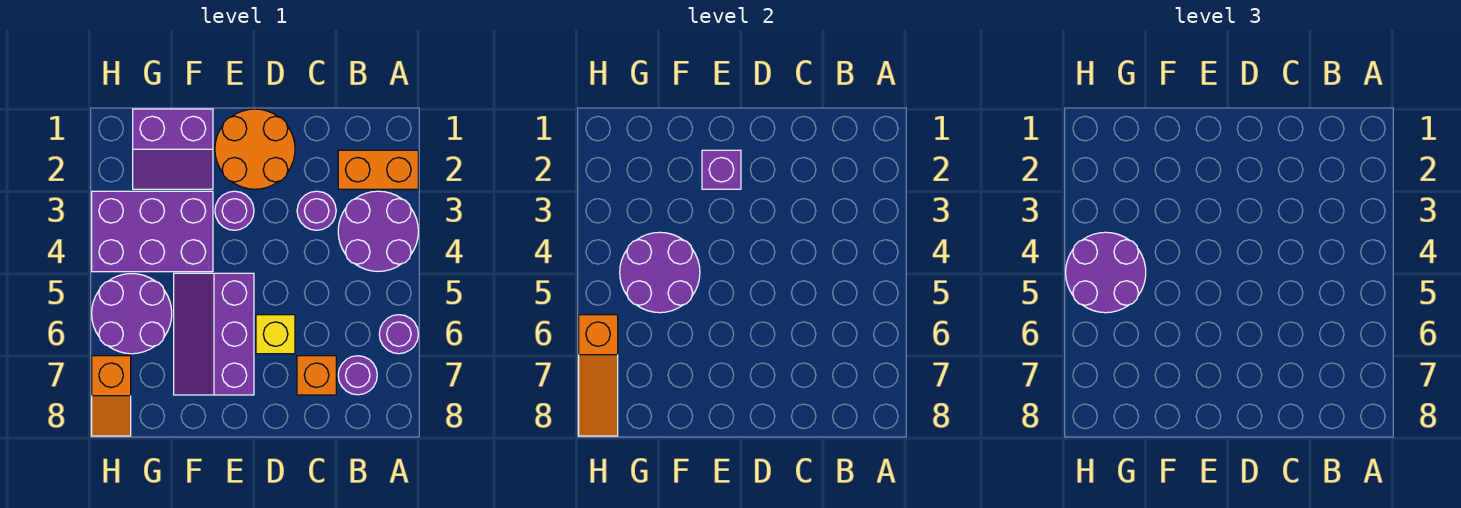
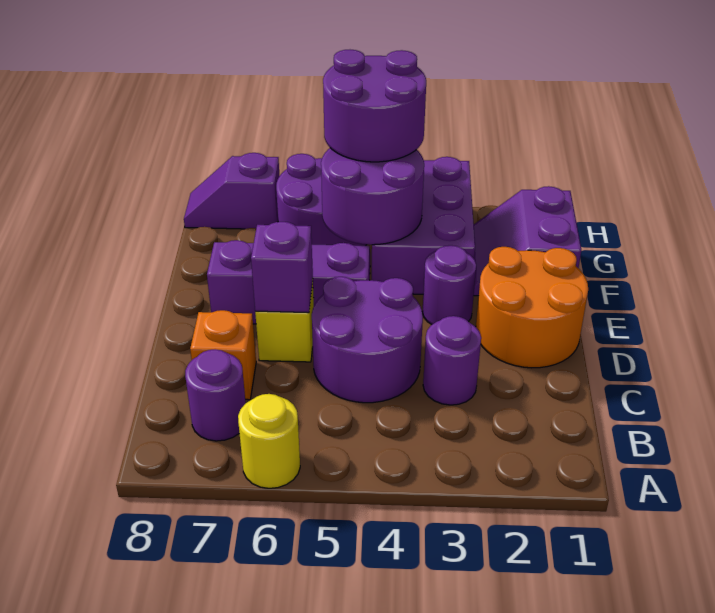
orange brick A2:B2 level 1 -> none
purple round brick A3:B4 level 1 -> purple round brick C4:D5 level 1
purple round brick A6 level 1 -> yellow round brick A6 level 1
purple brick E2 level 2 -> purple brick D6 level 2
orange slope H6:H8 level 2 top 6 -> none
orange slope H7:H8 level 1 top 7 -> purple slope H7:H8 level 1 top 7

